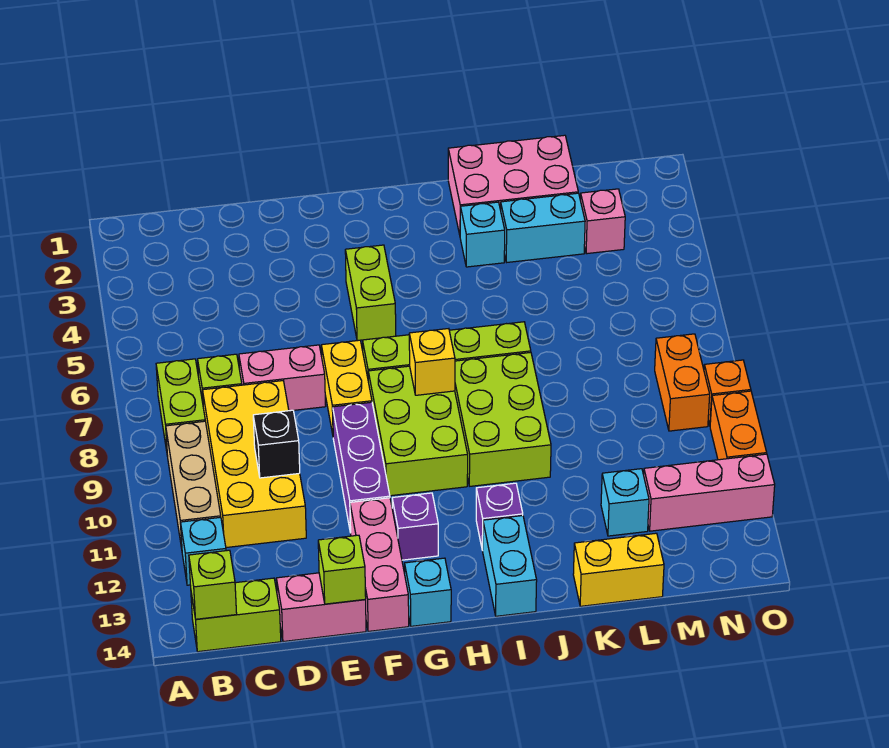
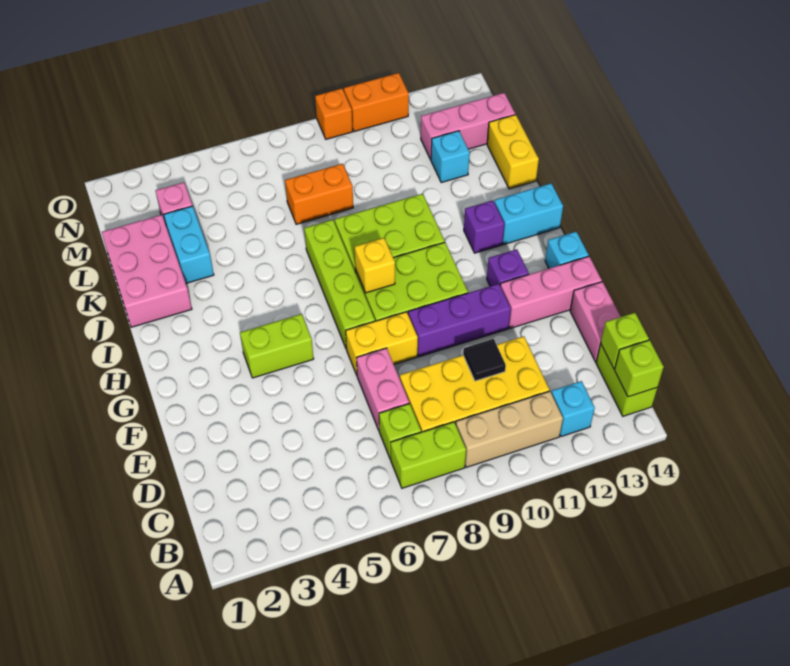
black brick D10 level 2 -> black tile D10 level 2
lime brick E14 level 2 -> lime brick C14 level 2
cyan brick J3 level 1 -> none
pink brick M12:O12 level 1 -> pink brick M12:M14 level 1
orange brick N8:N9 level 1 -> orange brick L7:L8 level 1

